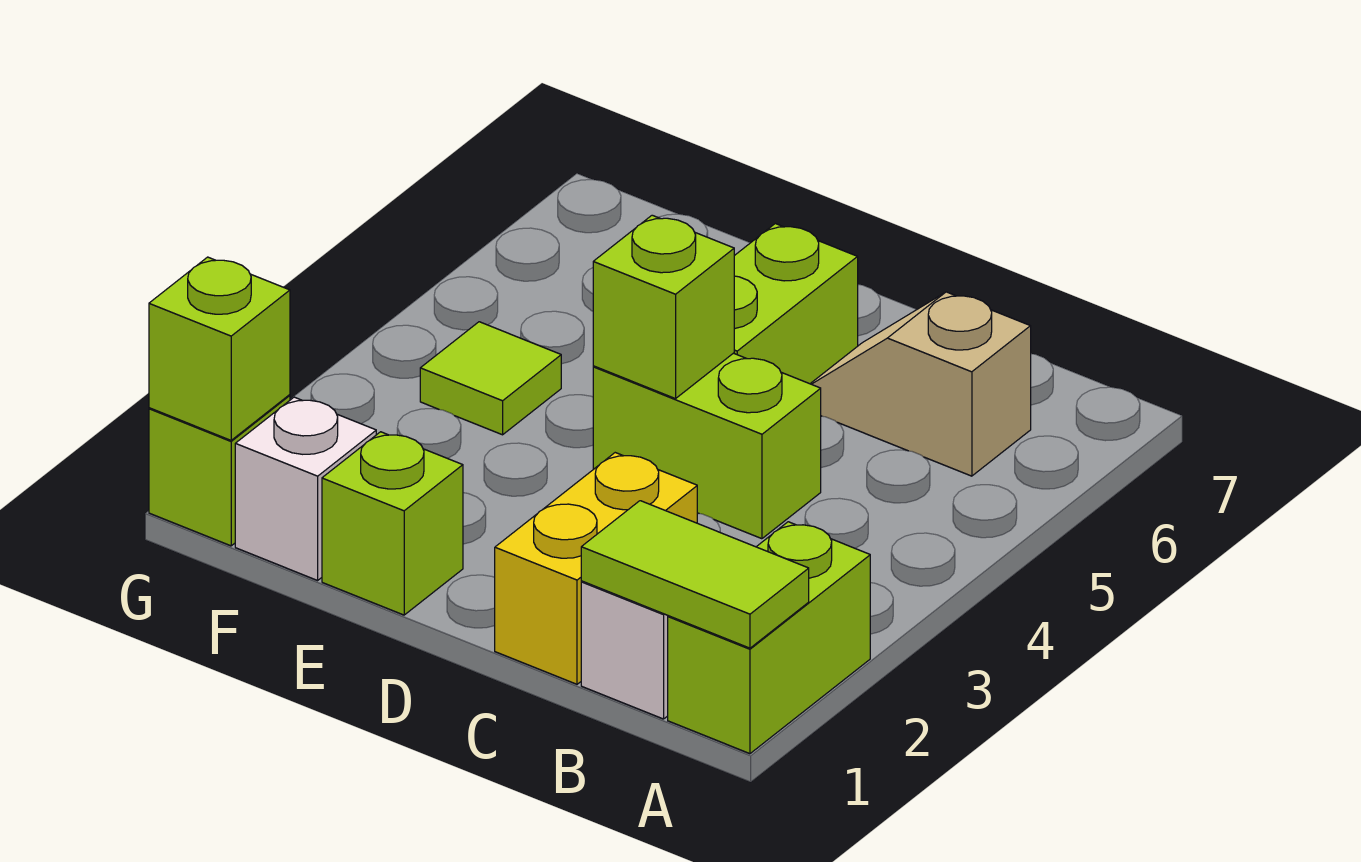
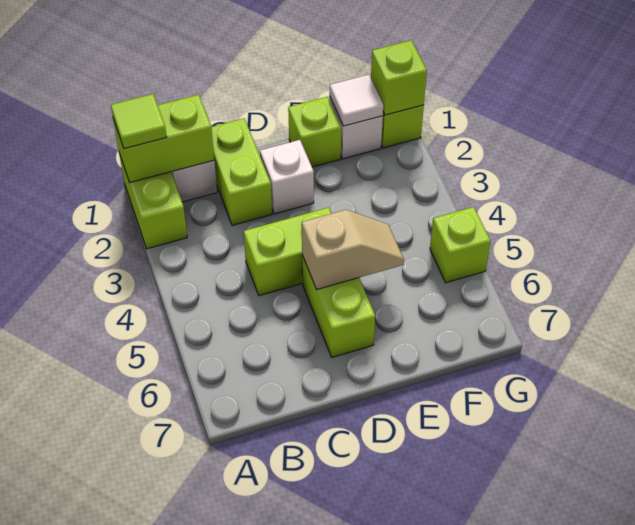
lime tile A1:B1 level 2 -> lime brick A1:B1 level 2
tan slope B6:C6 level 1 top B -> tan slope D5:E5 level 2 top D
yellow brick C1:C2 level 1 -> lime brick C1:C2 level 1
none -> white brick D2 level 1
lime brick D4 level 2 -> lime brick G5 level 1
none -> white tile F1 level 2
lime tile F4 level 1 -> lime tile A1 level 3

